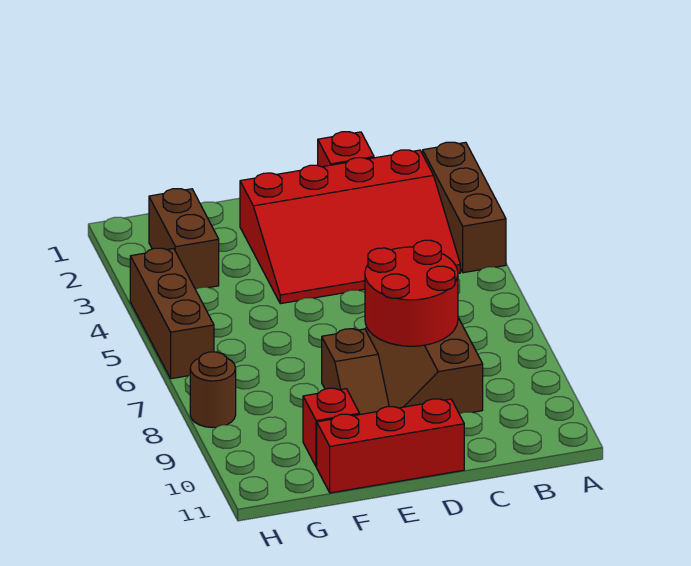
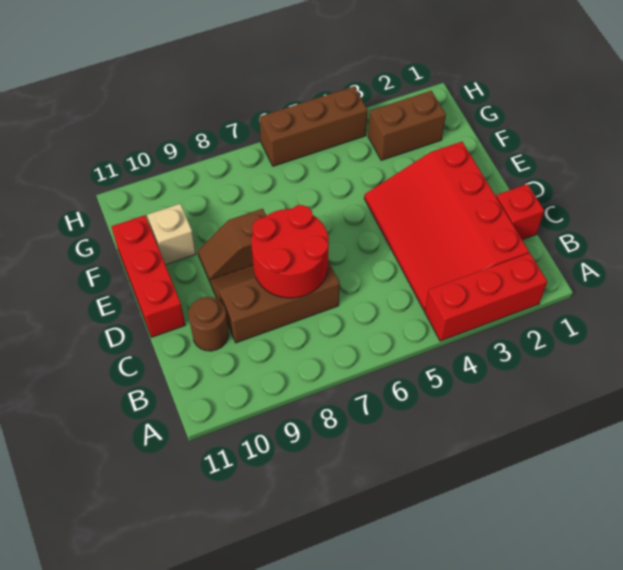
brown brick A2:A4 level 1 -> red brick A2:A4 level 1
red brick F10 level 1 -> tan brick F10 level 1
brown round brick H8 level 1 -> brown round brick C10 level 1

